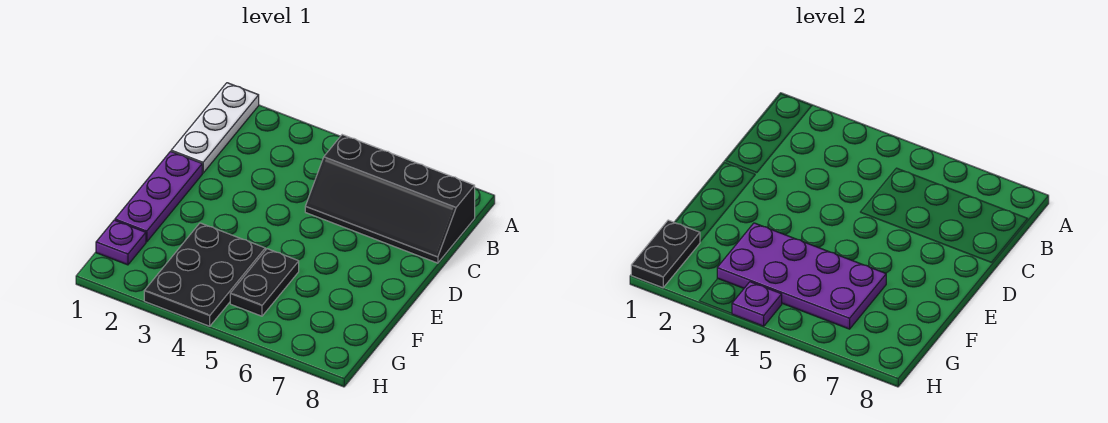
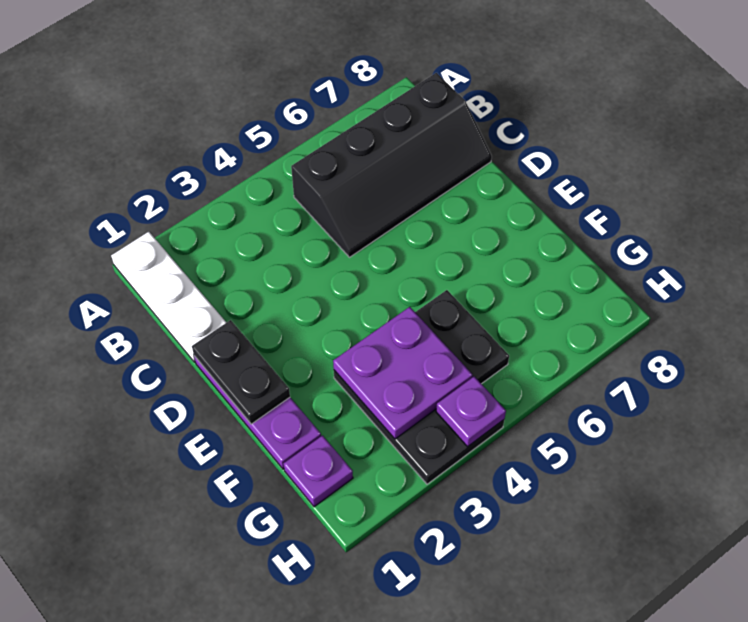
purple plate F3:G6 level 2 -> purple plate F3:G4 level 2
black plate G1:H1 level 2 -> black plate D1:E1 level 2

